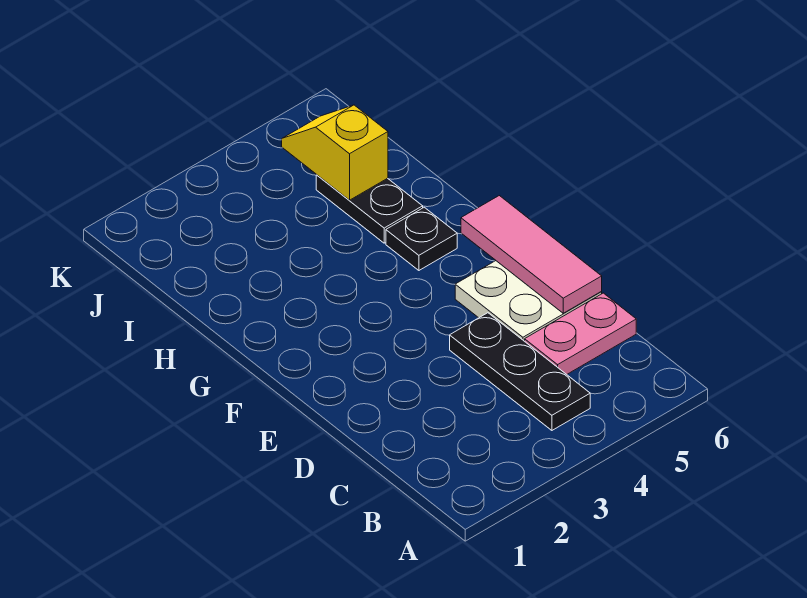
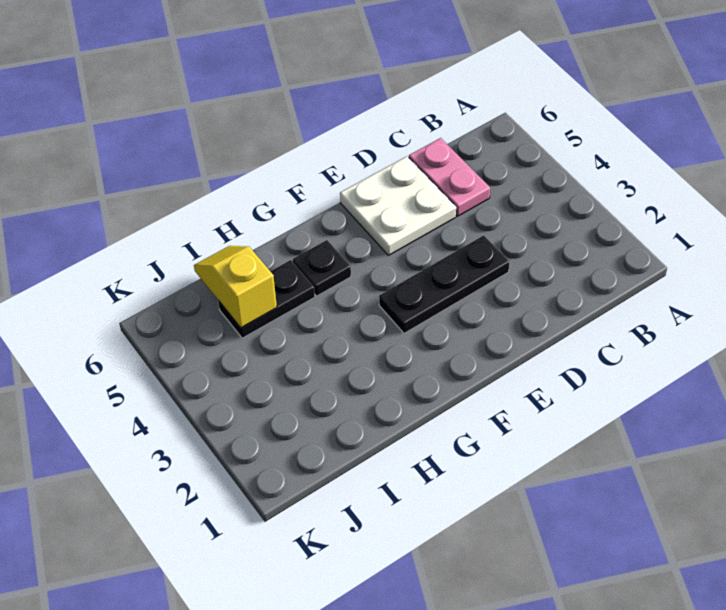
black plate B4:D4 level 1 -> black plate D3:F3 level 1
pink tile D6:F6 level 2 -> none
yellow slope I5:J5 level 2 top I -> yellow slope I5:I6 level 2 top 5

